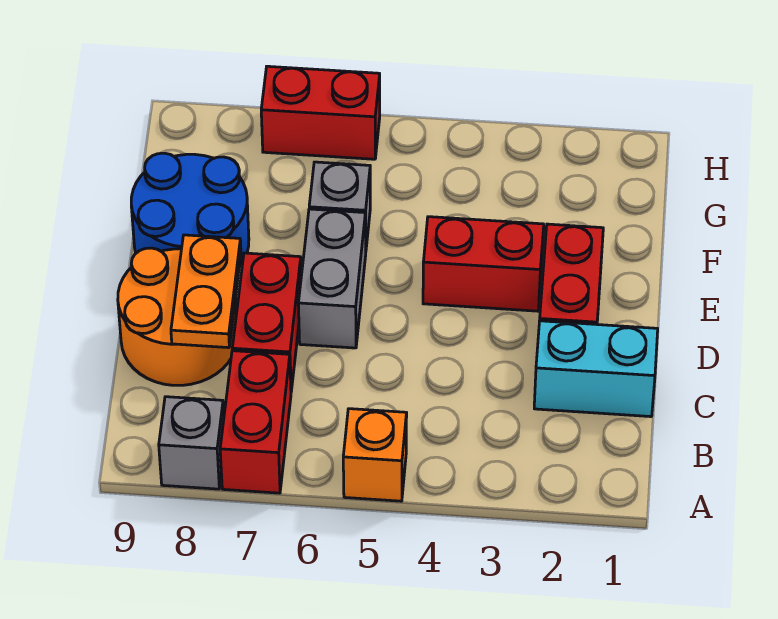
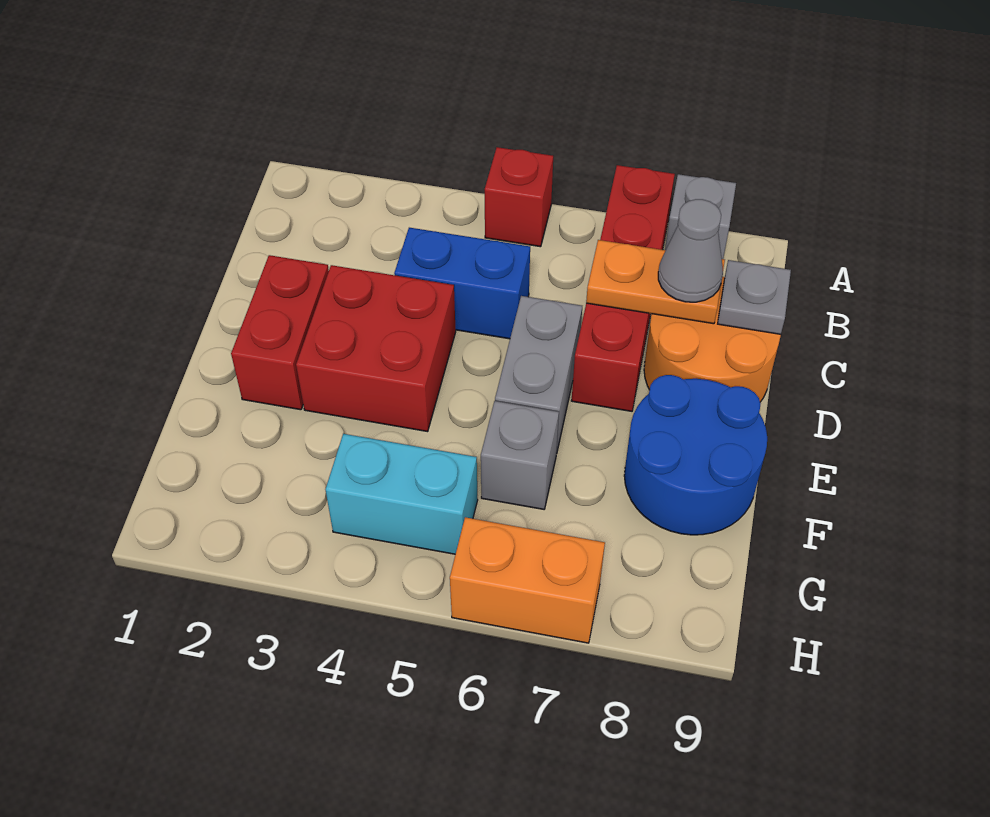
orange brick A5 level 1 -> red brick A5 level 1
cyan brick C1:C2 level 1 -> cyan brick G4:G5 level 1
none -> blue brick C4:C5 level 1
orange plate C8:D8 level 2 -> orange plate C7:C8 level 2
none -> grey cone C8 level 3
none -> grey plate C9 level 2
red brick E3:E4 level 1 -> red brick D3:E4 level 1
red brick H6:H7 level 1 -> orange brick H6:H7 level 1

